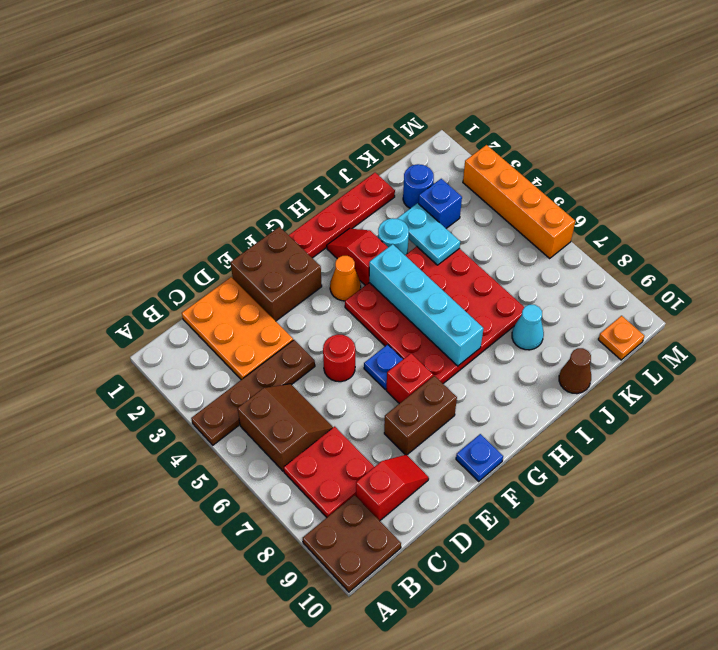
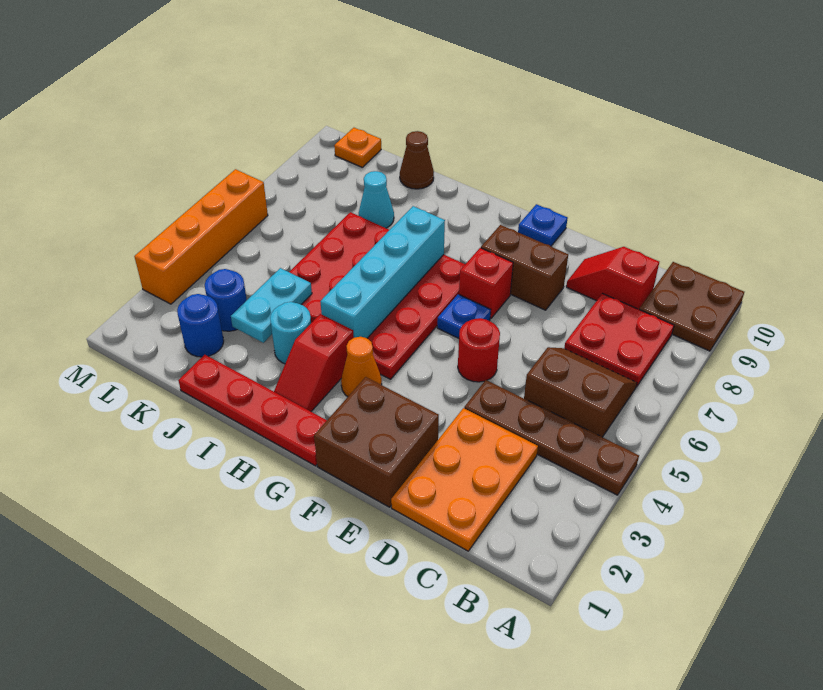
brown slope B5:C6 level 1 top B -> brown slope B5:C6 level 1 top 5
blue brick K3 level 1 -> blue round brick K3 level 1

